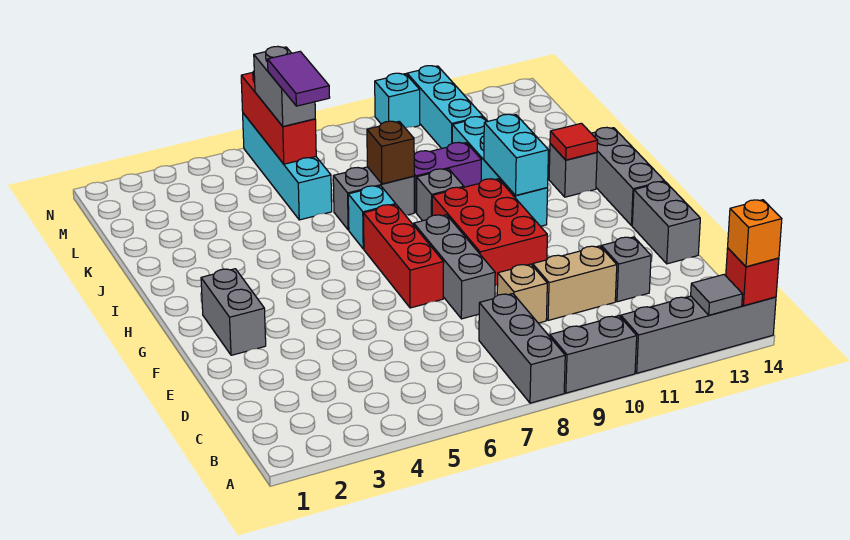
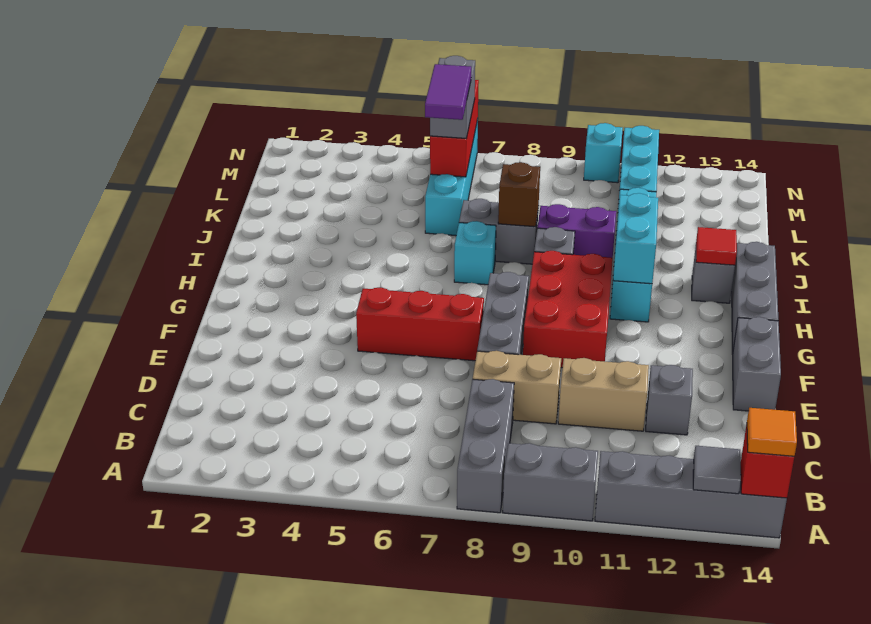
orange brick A14 level 3 -> orange tile A14 level 3
tan brick D9 level 1 -> tan brick D8:D9 level 1
grey brick F2:G2 level 1 -> none
red brick F7:H7 level 1 -> red brick F5:F7 level 1

